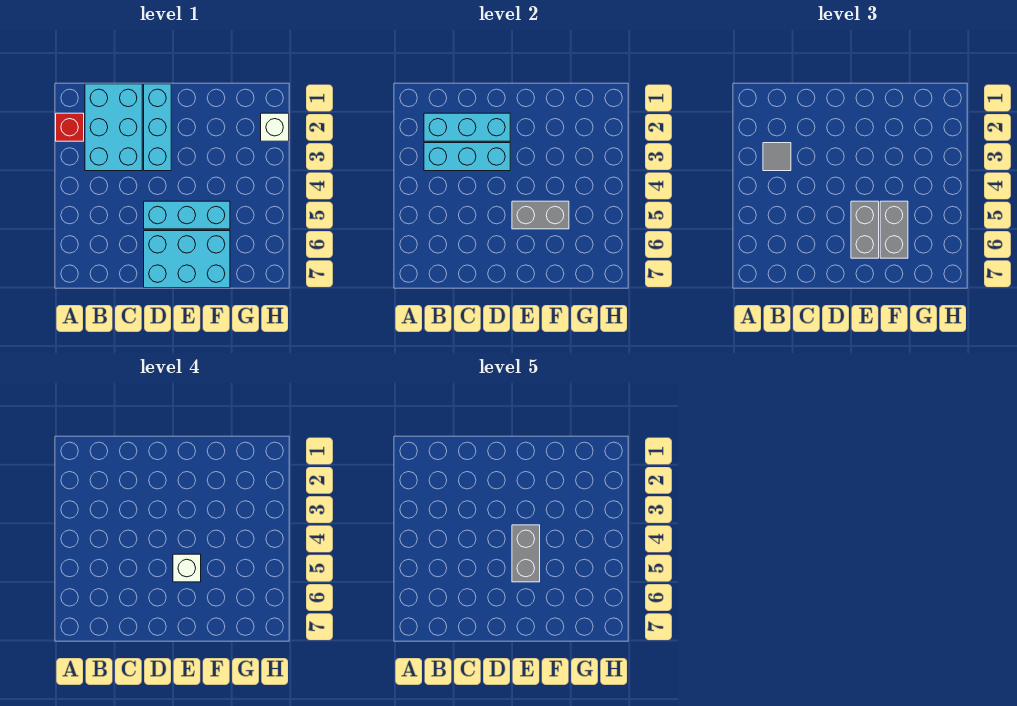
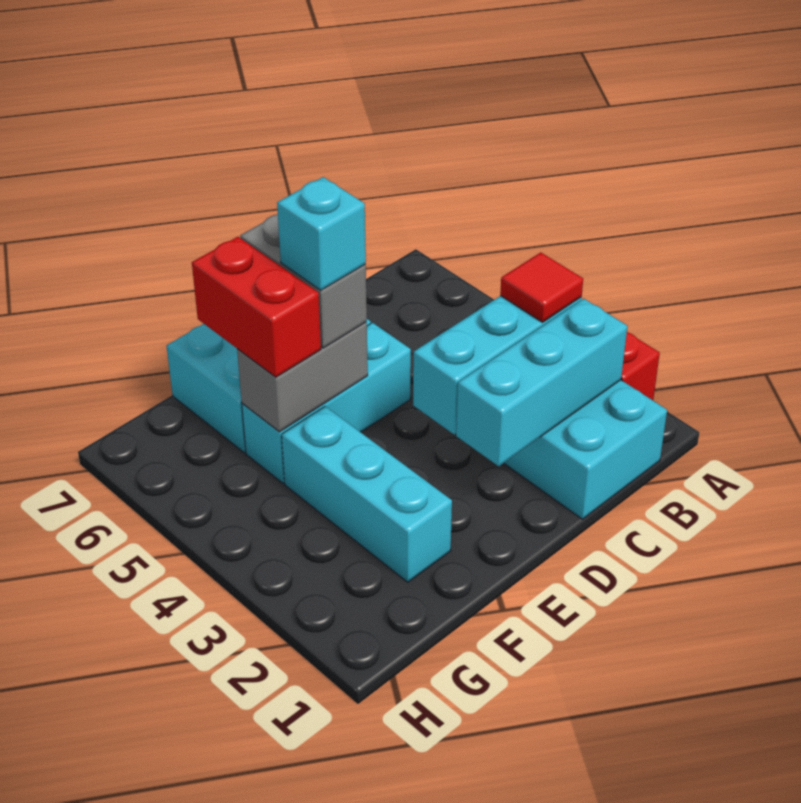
grey tile B3 level 3 -> red tile B3 level 3
cyan brick D1:D3 level 1 -> cyan brick F2:F4 level 1
grey brick E4:E5 level 5 -> none
white brick E5 level 4 -> cyan brick E5 level 4
grey brick F5:F6 level 3 -> red brick F5:F6 level 3
white brick H2 level 1 -> none

